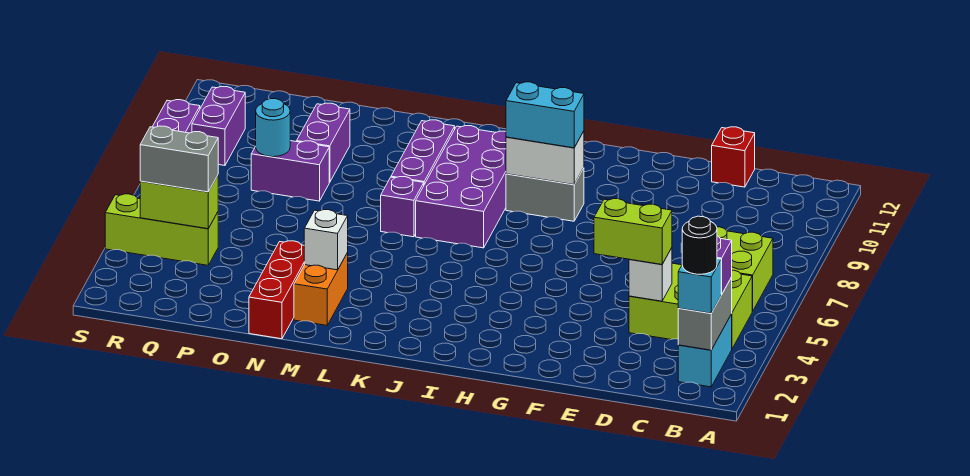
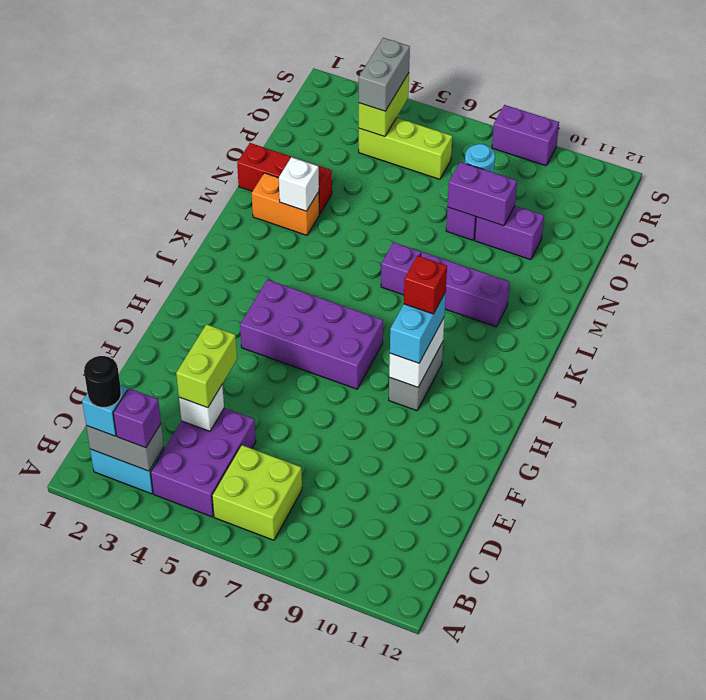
lime brick B4:D5 level 1 -> purple brick B4:D5 level 1
red brick D12 level 1 -> red brick I9 level 4
purple brick J7:K10 level 1 -> purple brick H4:I7 level 1
lime brick Q4:S4 level 1 -> lime brick Q4:Q6 level 1
purple brick R9:R10 level 1 -> purple brick O8:O9 level 2

